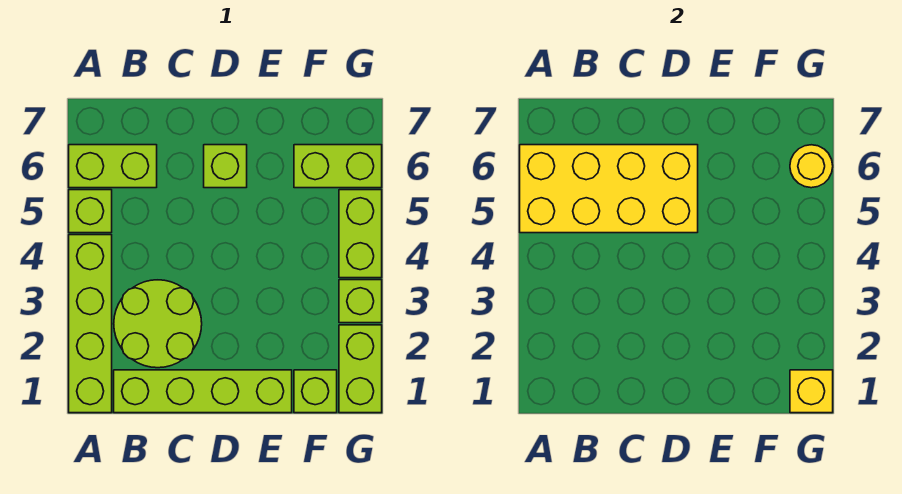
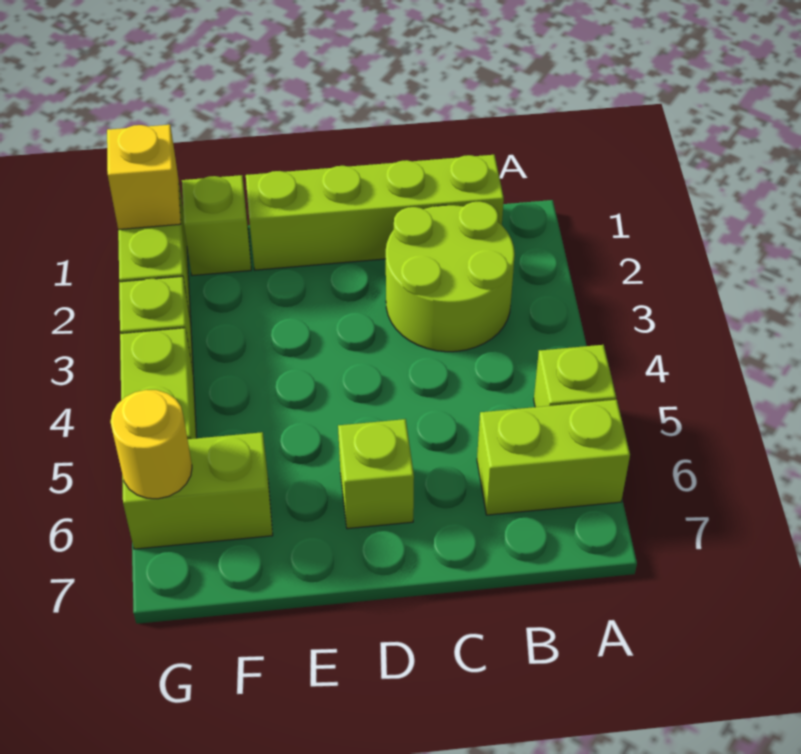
lime brick A1:A4 level 1 -> none
yellow brick A5:D6 level 2 -> none

